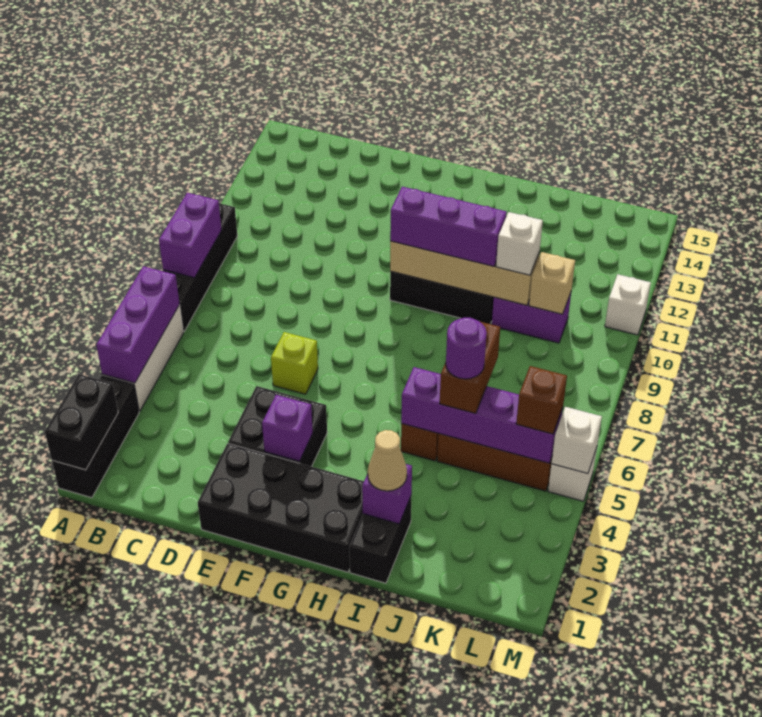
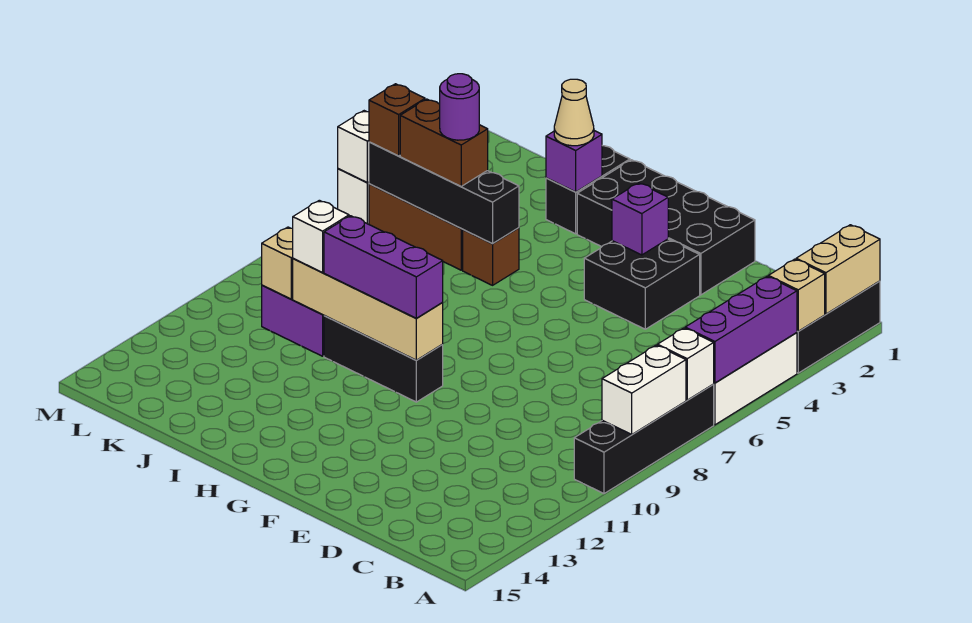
black brick A1:A2 level 2 -> tan brick A1:A2 level 2
none -> tan brick A3 level 2
purple brick A8:A9 level 2 -> white brick A8:A9 level 2
lime brick E6 level 1 -> none
purple brick I5:L5 level 2 -> black brick I5:L5 level 2
brown brick J5:J6 level 3 -> brown brick J5:K5 level 3
white brick M11 level 1 -> white brick A7 level 2

